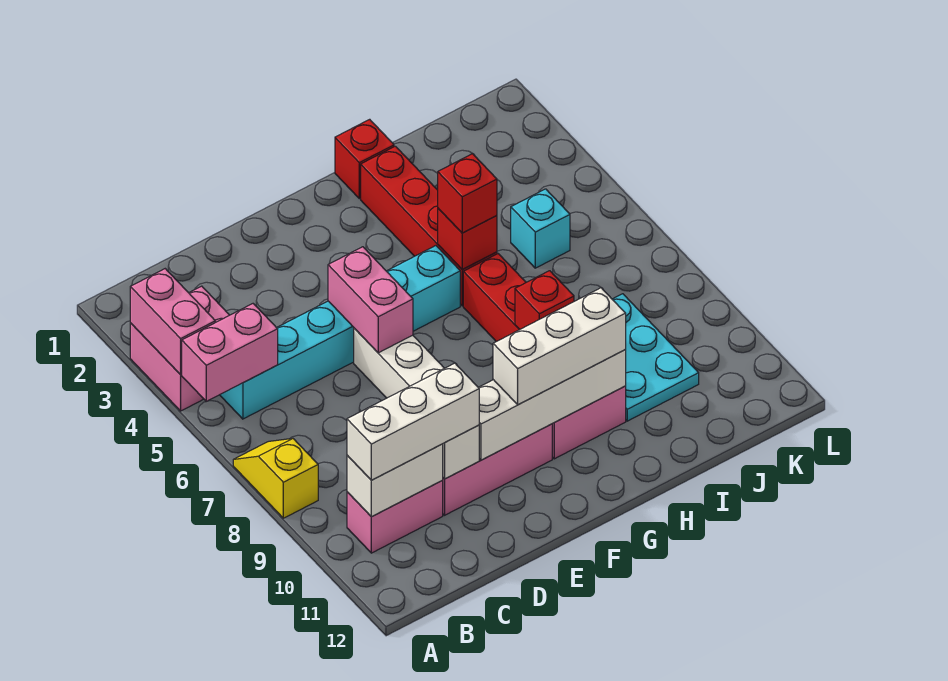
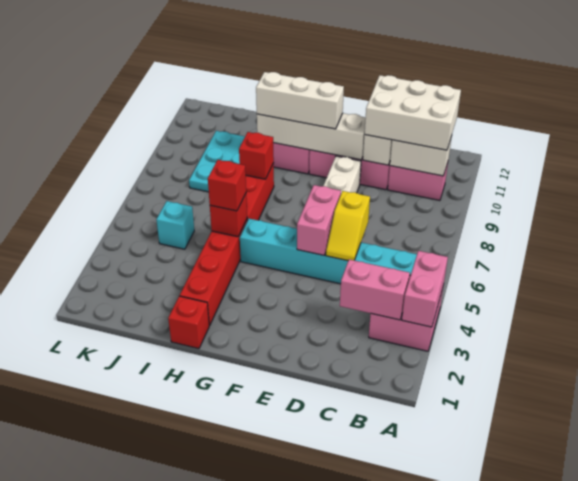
pink brick A5:B5 level 2 -> pink brick B3:C3 level 2
yellow slope A7:A8 level 1 top 8 -> yellow slope D5:D6 level 2 top 6
white brick B10:D10 level 3 -> white brick B10:D11 level 3

